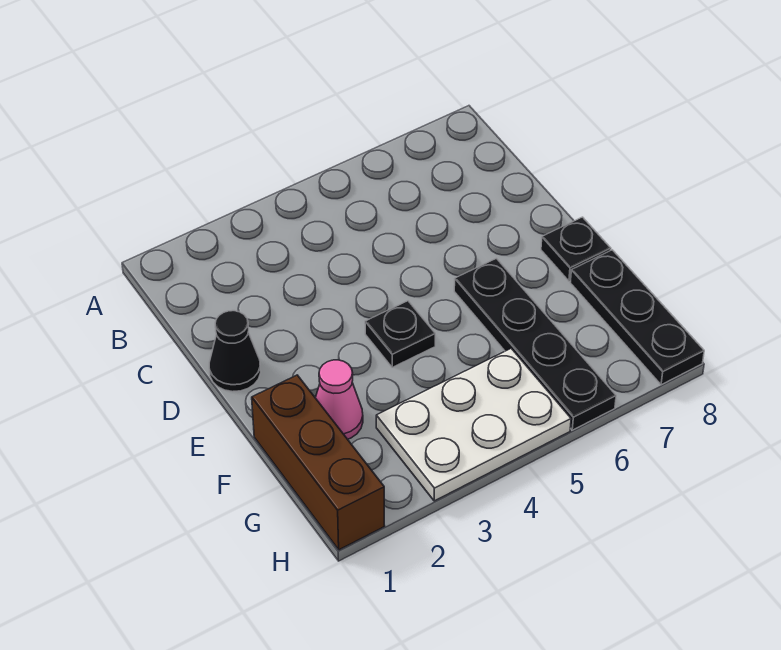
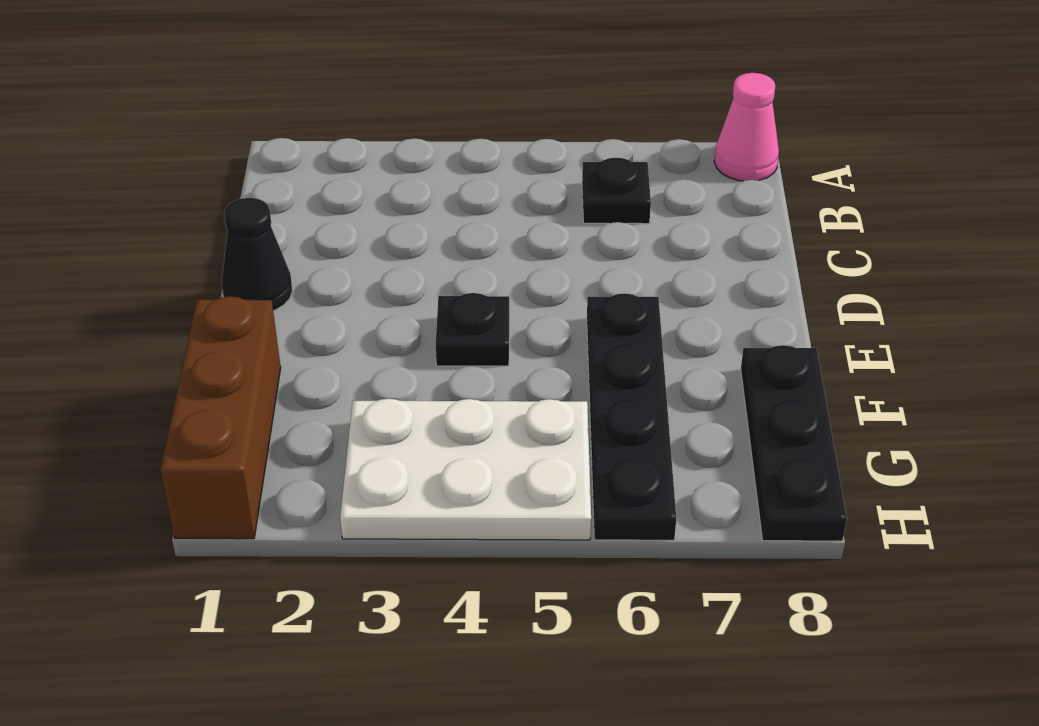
black plate E8 level 1 -> black plate B6 level 1
pink cone F2 level 1 -> pink cone A8 level 1

